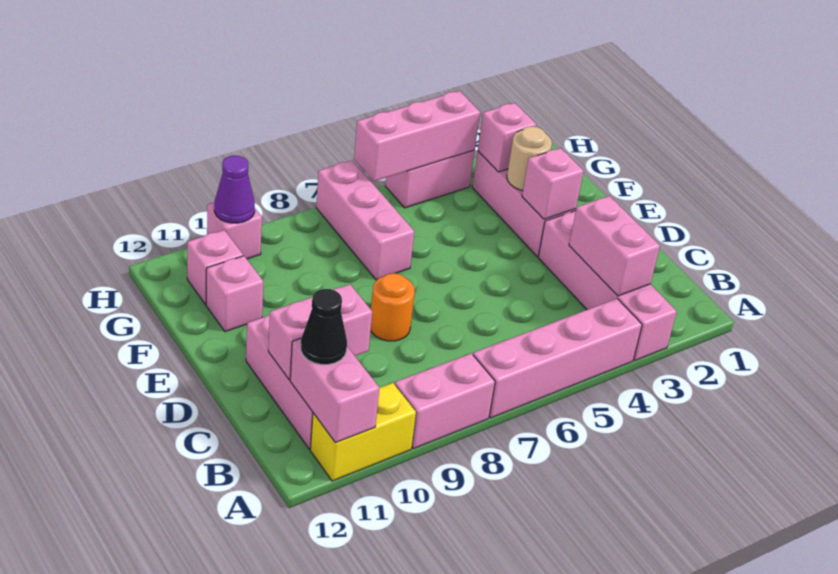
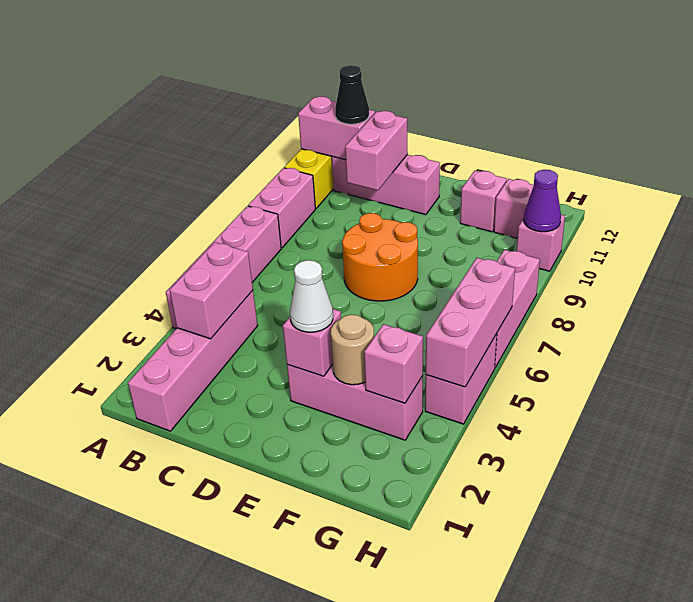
pink brick A3:D3 level 1 -> pink brick B1:B4 level 1
pink brick B3:C3 level 2 -> pink brick B3:B4 level 2
orange round brick D8 level 1 -> orange round brick D7:E8 level 1
none -> white cone E3 level 3
pink brick F7:H7 level 1 -> pink brick H6:H8 level 1

